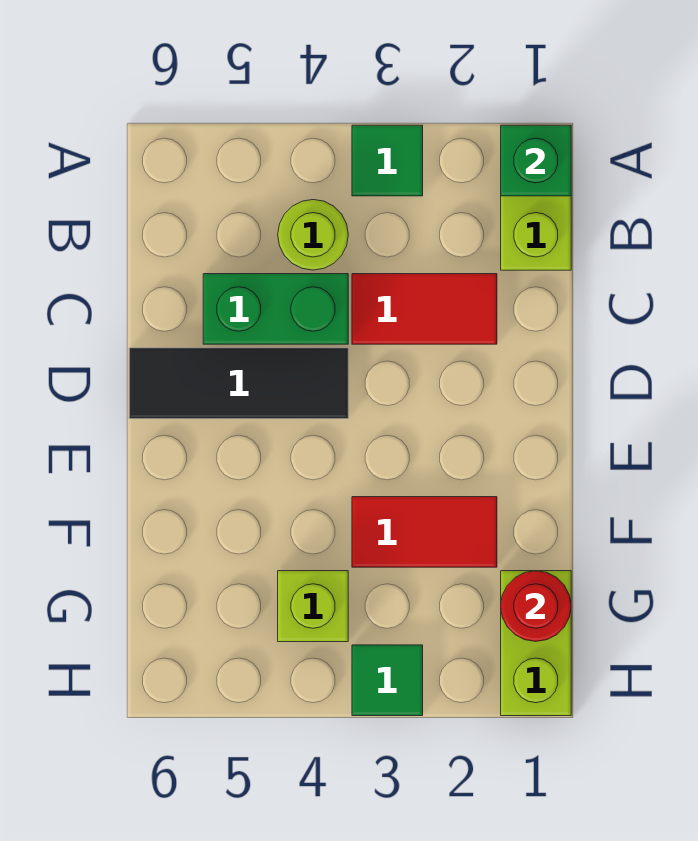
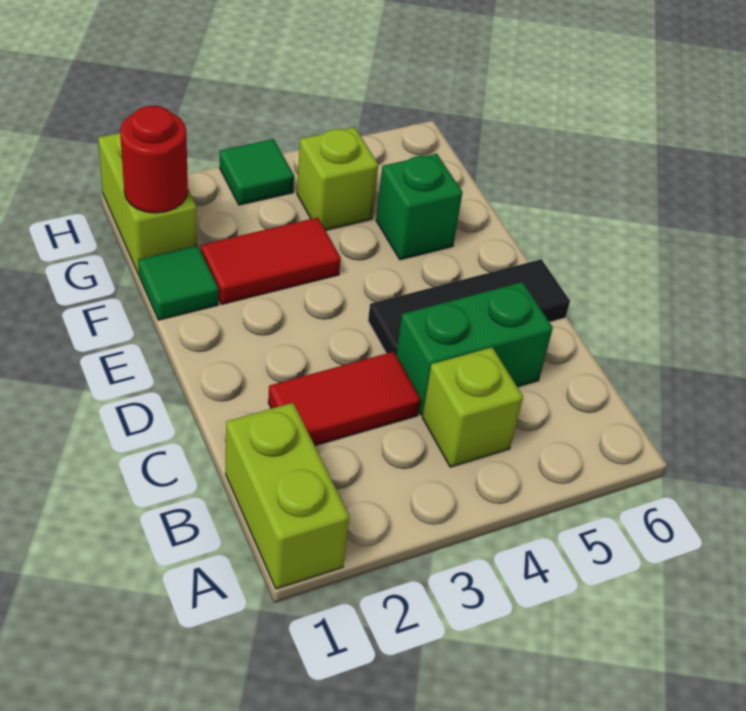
green brick A1 level 2 -> green brick F5 level 1
green tile A3 level 1 -> green tile F1 level 1
lime round brick B4 level 1 -> lime brick B4 level 1

